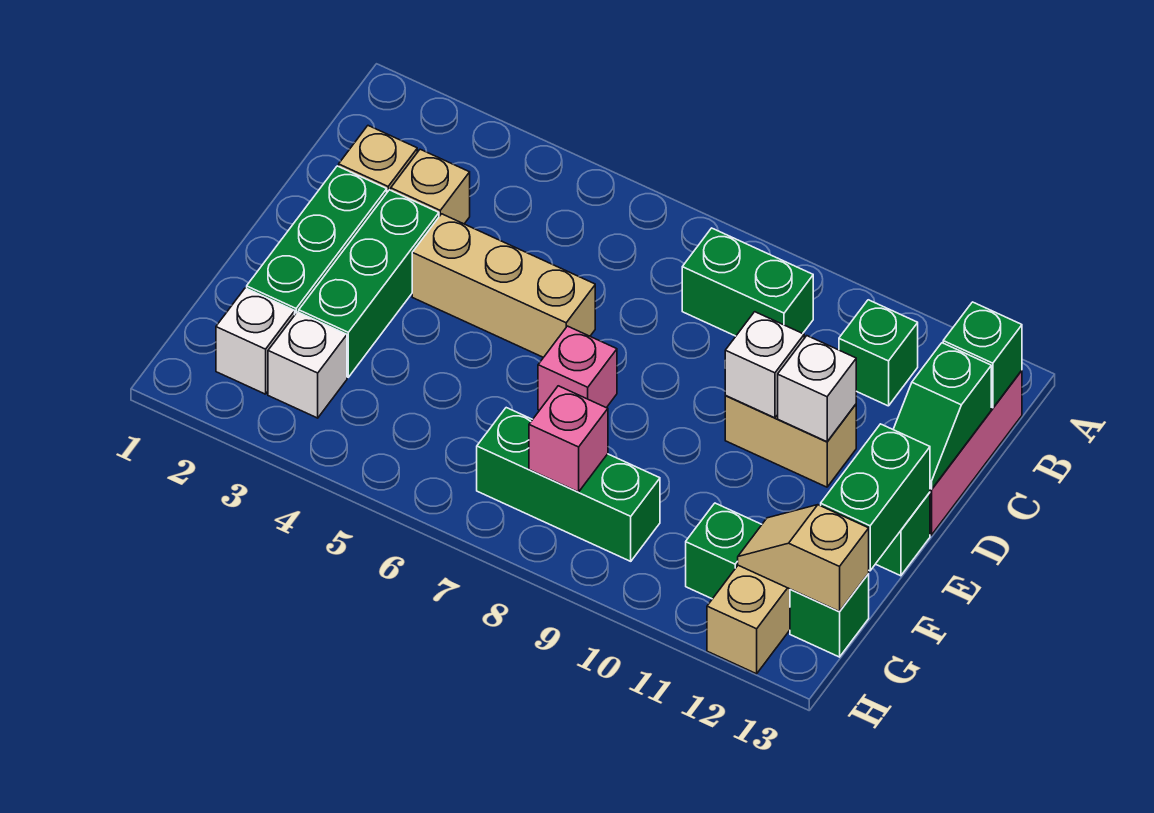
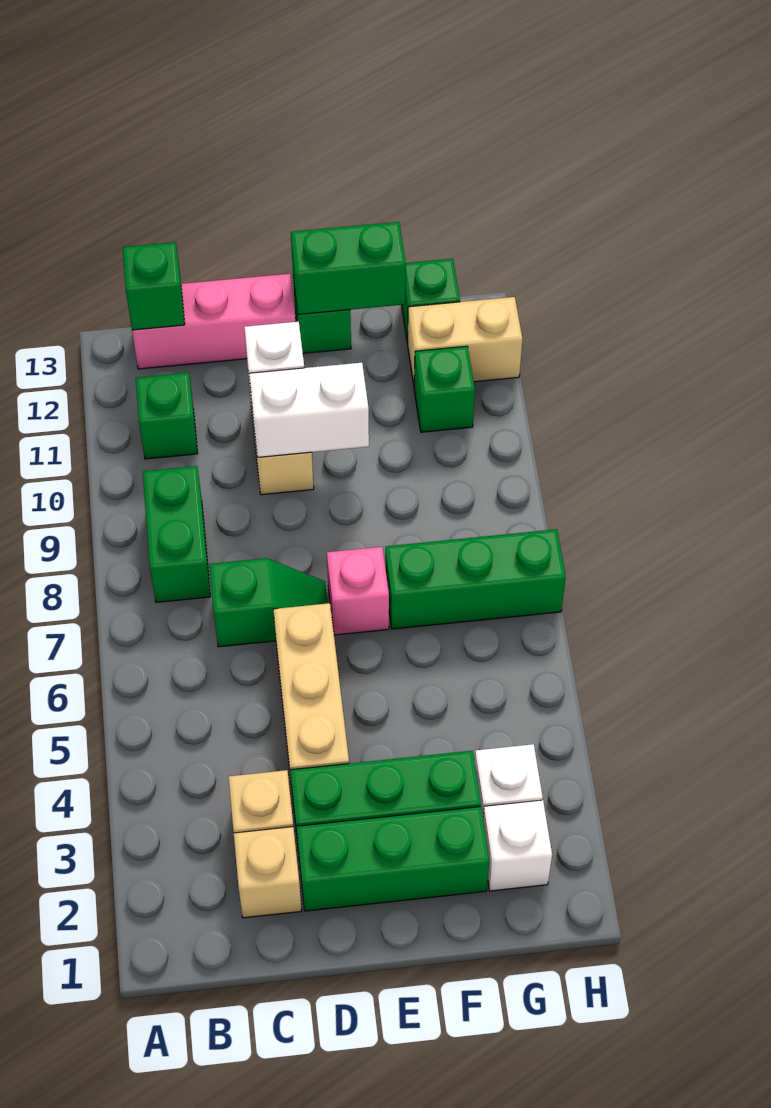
green slope C13:D13 level 2 top C -> green slope C7:D7 level 1 top C
white brick D10 level 2 -> white brick D10:E10 level 2
green brick G7:G9 level 1 -> green brick F7:H7 level 1
pink brick G8 level 2 -> none
tan slope G12:G13 level 2 top 13 -> none

